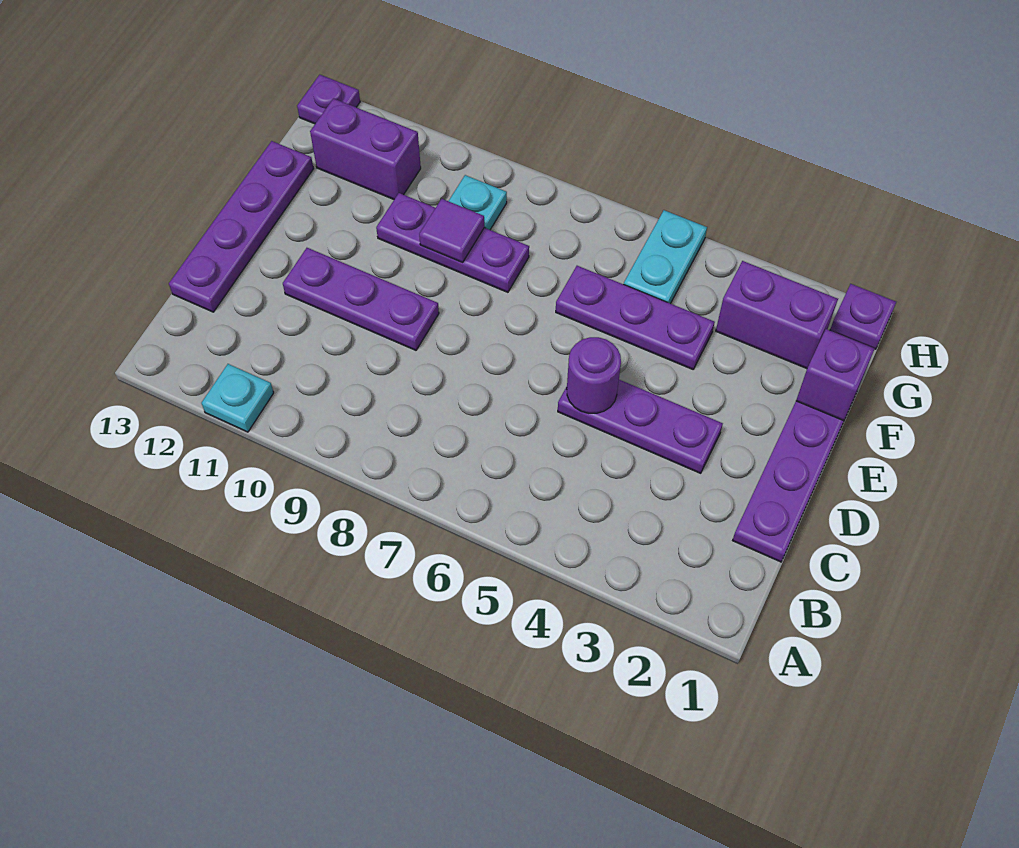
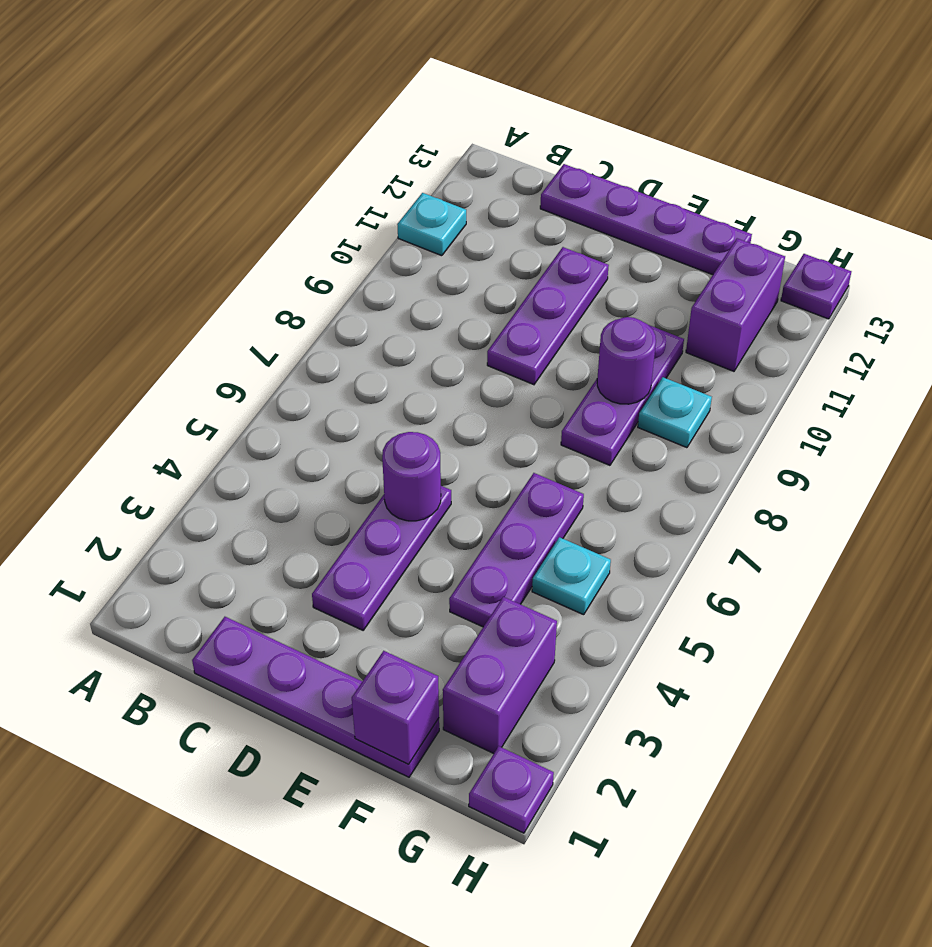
purple tile F9 level 2 -> purple round brick F9 level 2
cyan plate G5:H5 level 1 -> cyan plate G5 level 1

